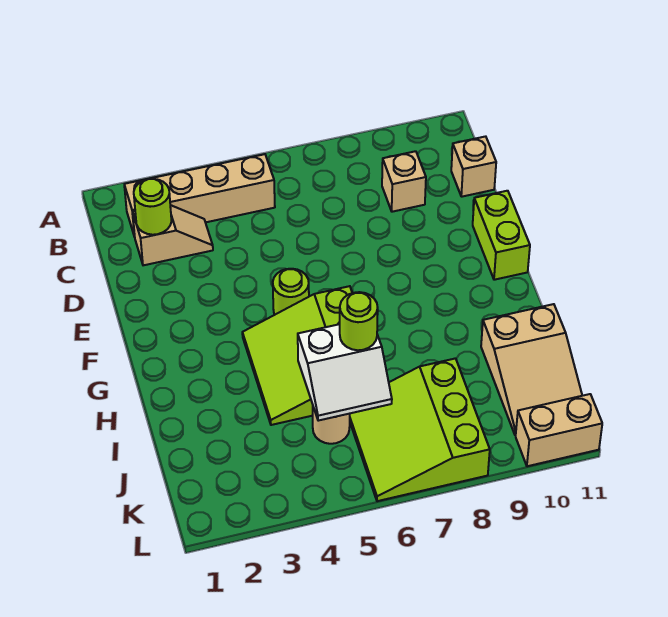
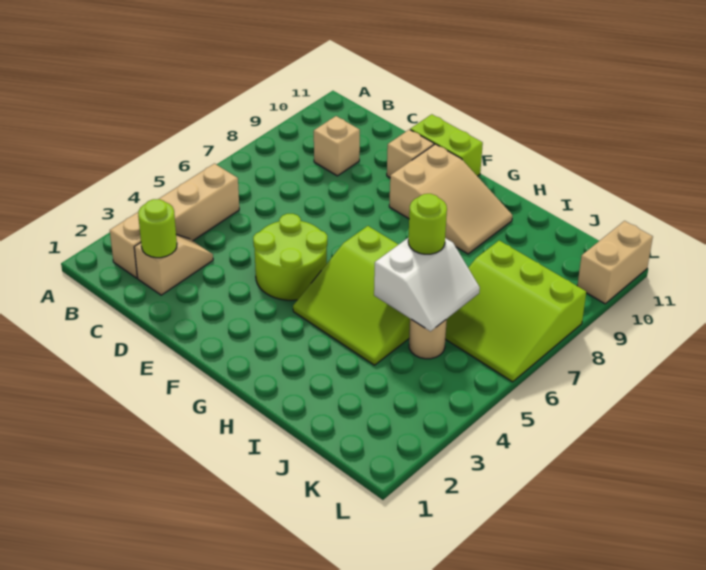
tan brick C11 level 1 -> tan brick E10 level 1
lime round brick F5 level 1 -> lime round brick E4:F5 level 1
tan slope I10:K11 level 1 top I -> tan slope F9:H10 level 1 top F

